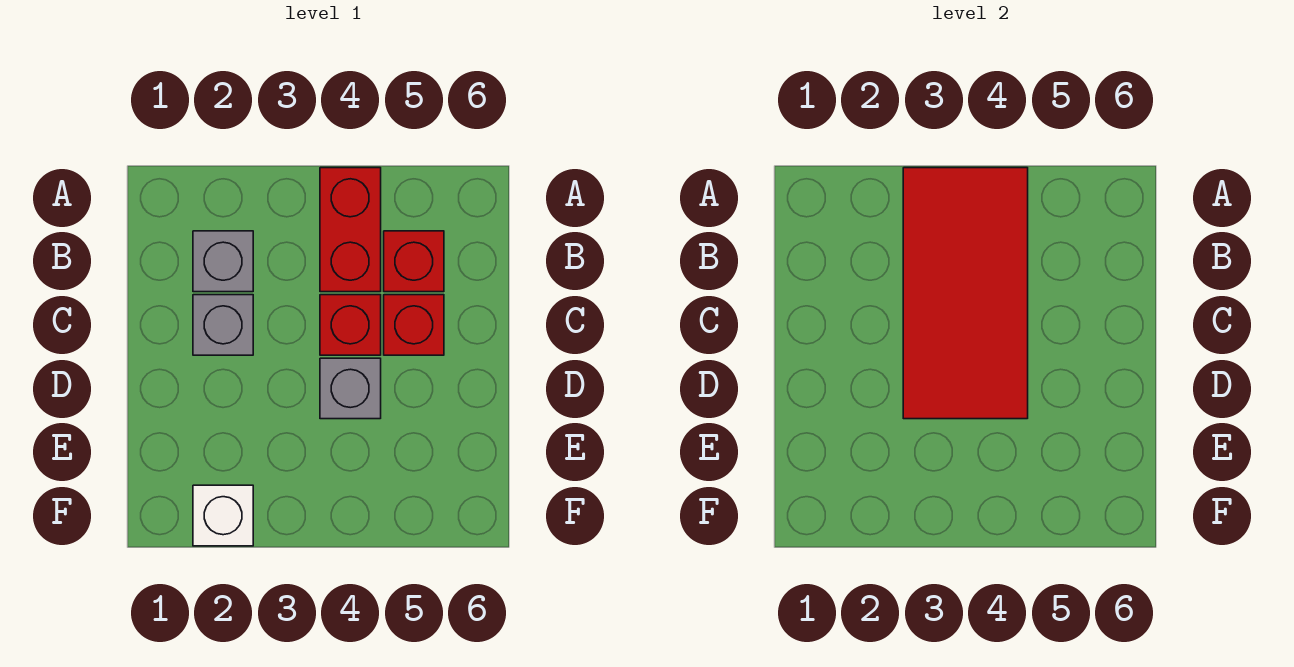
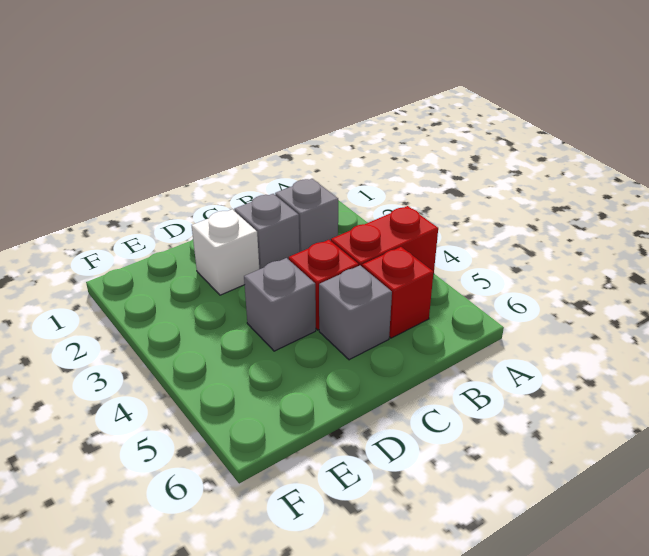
red tile A3:D4 level 2 -> none
red brick C5 level 1 -> grey brick C5 level 1
white brick F2 level 1 -> white brick D2 level 1

